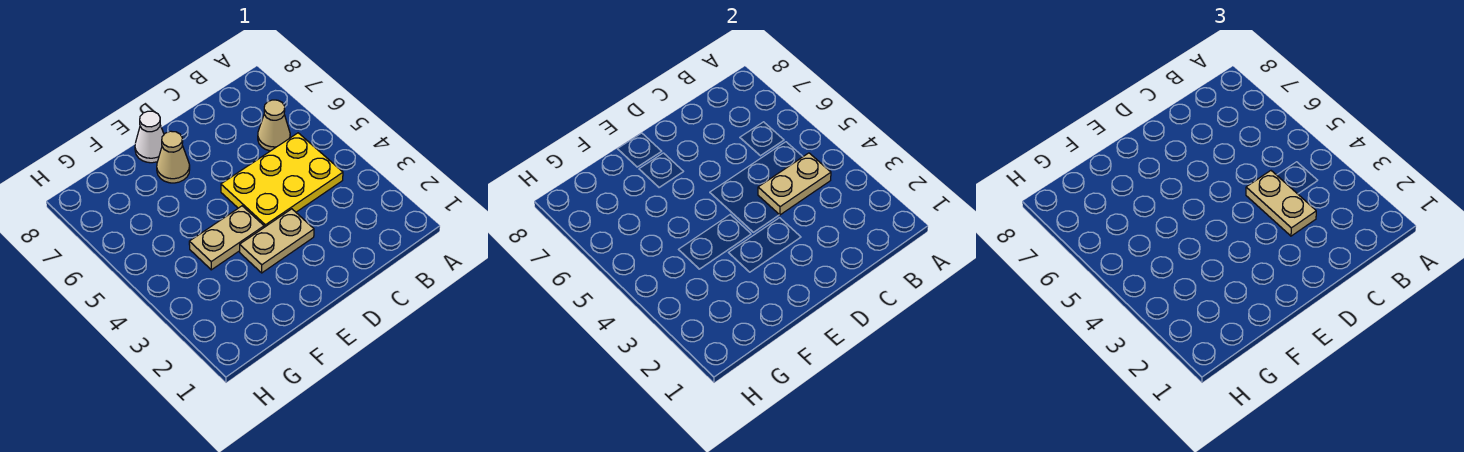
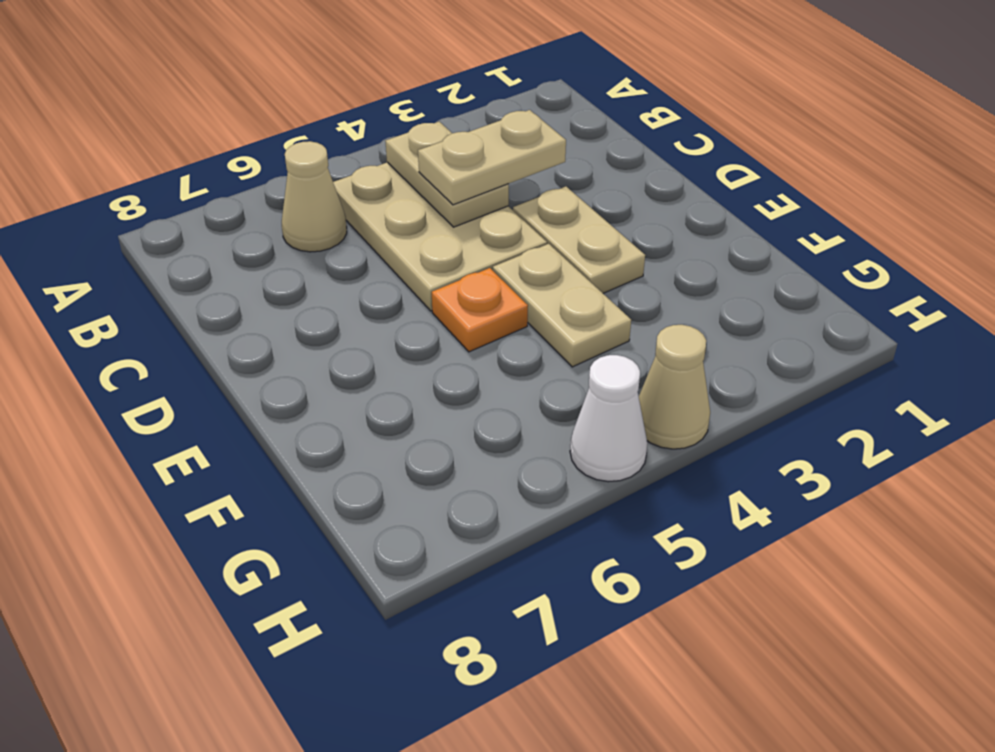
yellow plate B4:D5 level 1 -> tan plate B4:D5 level 1
none -> orange plate E5 level 1
tan cone E7 level 1 -> tan cone H4 level 1
white cone E8 level 1 -> white cone H5 level 1

